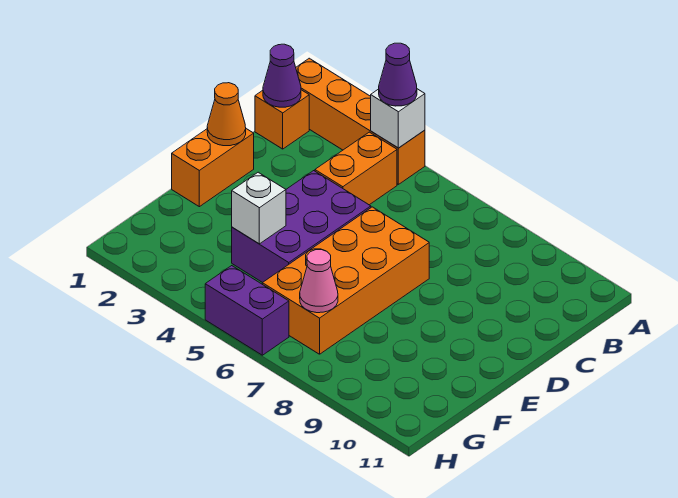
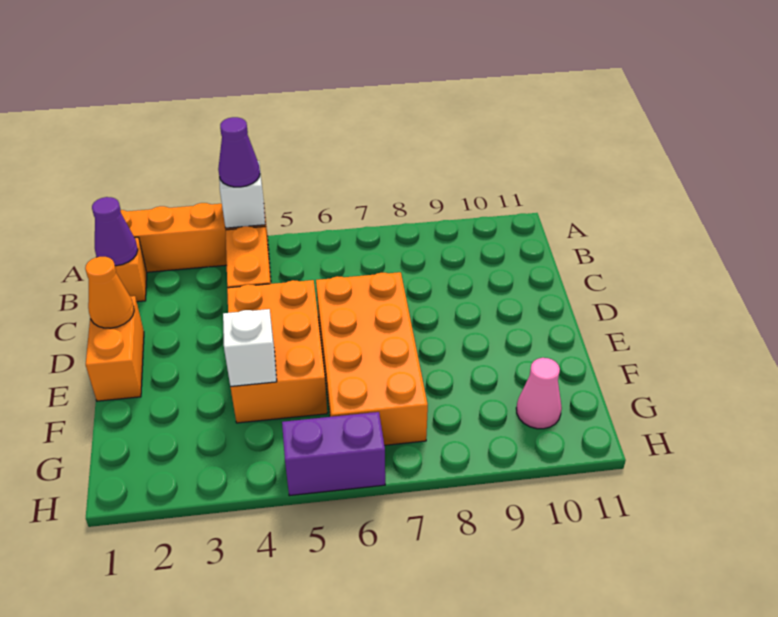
purple brick D4:F5 level 1 -> orange brick D4:F5 level 1
pink cone G7 level 2 -> pink cone G10 level 1

